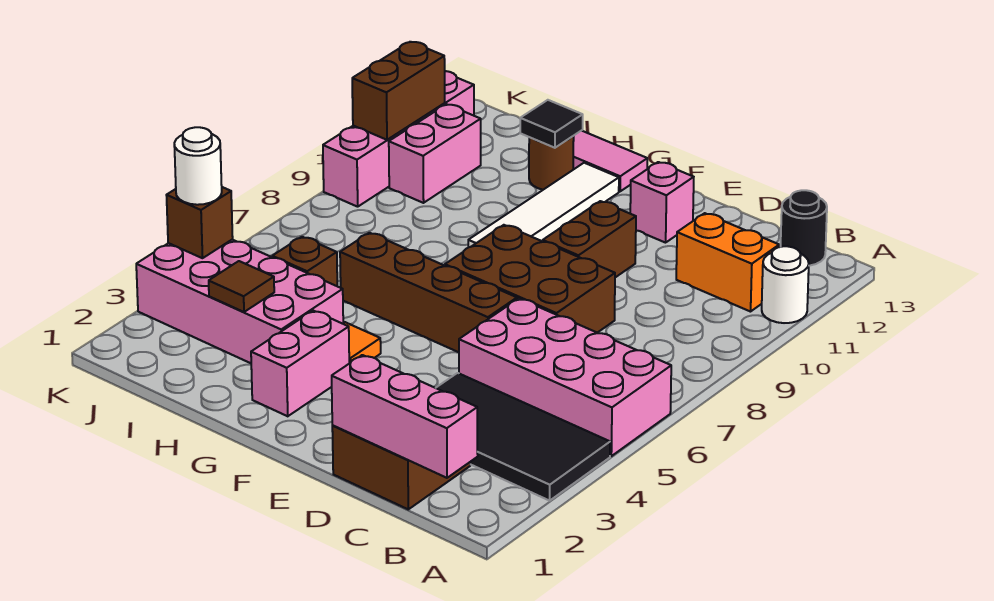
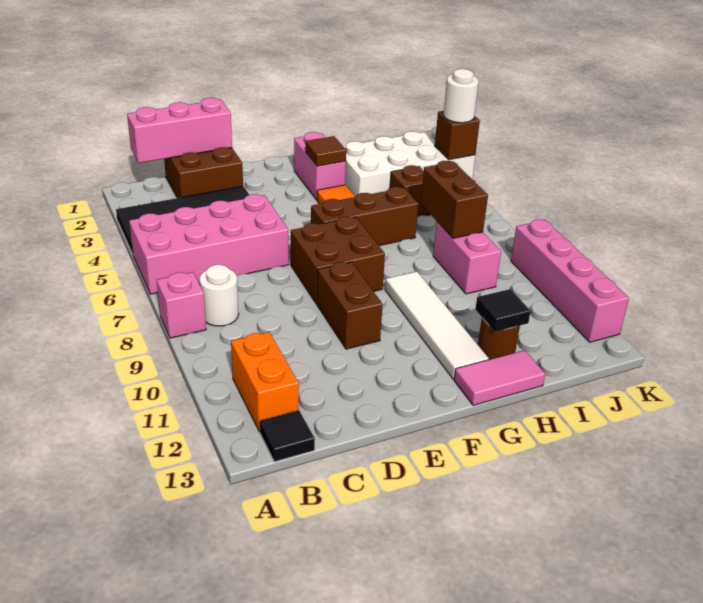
white round brick A11 level 1 -> white round brick B8 level 1
orange brick B11:C11 level 1 -> orange brick B11:B12 level 1
black round brick B13 level 1 -> black tile B13 level 1
brown brick D7:F8 level 1 -> brown brick E7:F8 level 1
brown brick E6:H6 level 1 -> brown brick F6:H6 level 1
pink brick E12 level 1 -> pink brick A8 level 1
pink brick H3:K4 level 1 -> white brick H3:K4 level 1
brown tile I3 level 2 -> brown tile G3 level 2
pink brick J10:J11 level 1 -> pink brick I8:I9 level 1
brown brick K10:K11 level 2 -> brown brick I7:I8 level 2

